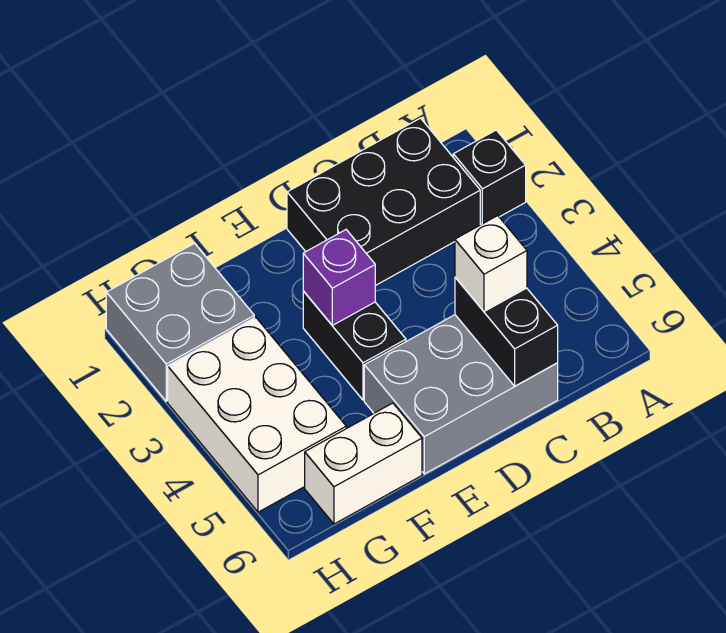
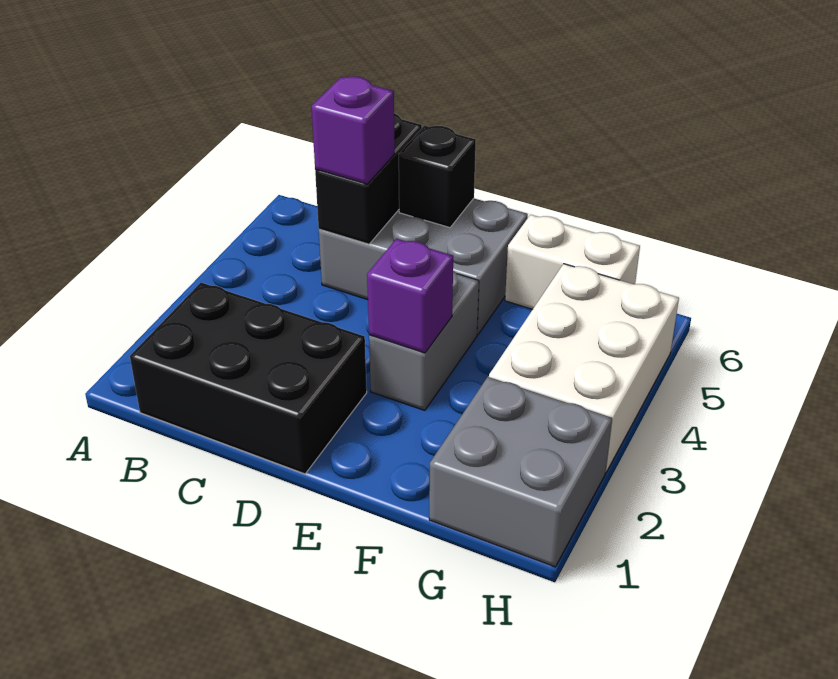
black brick A2 level 1 -> black brick D6 level 2
white brick C5 level 3 -> purple brick C5 level 3
black brick E3:E4 level 1 -> grey brick E3:E4 level 1

